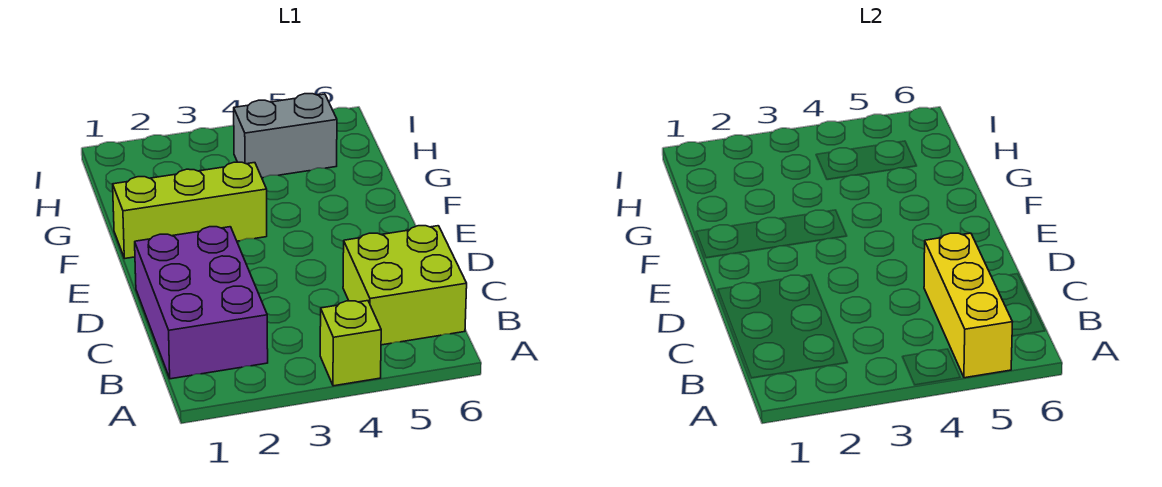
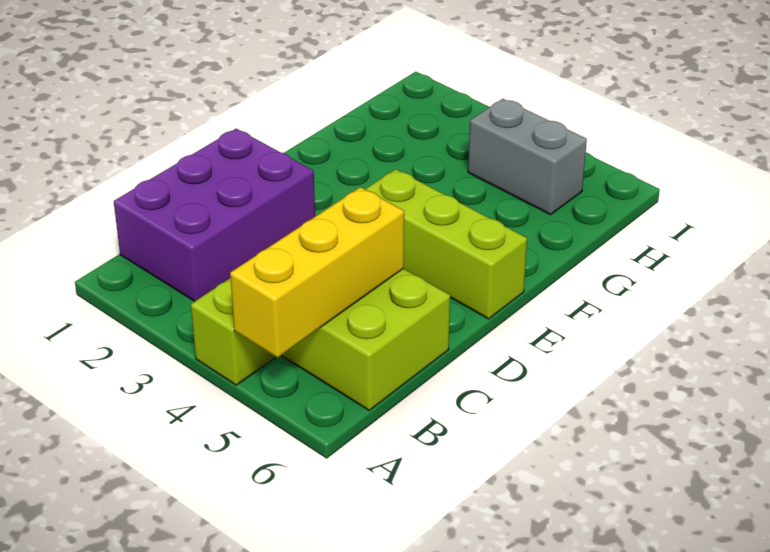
lime brick F1:F3 level 1 -> lime brick E4:E6 level 1

